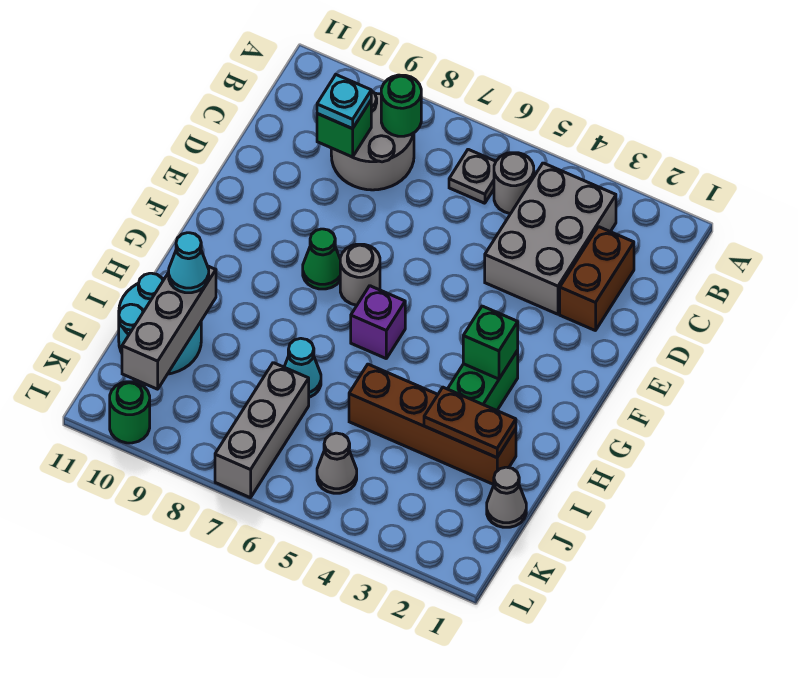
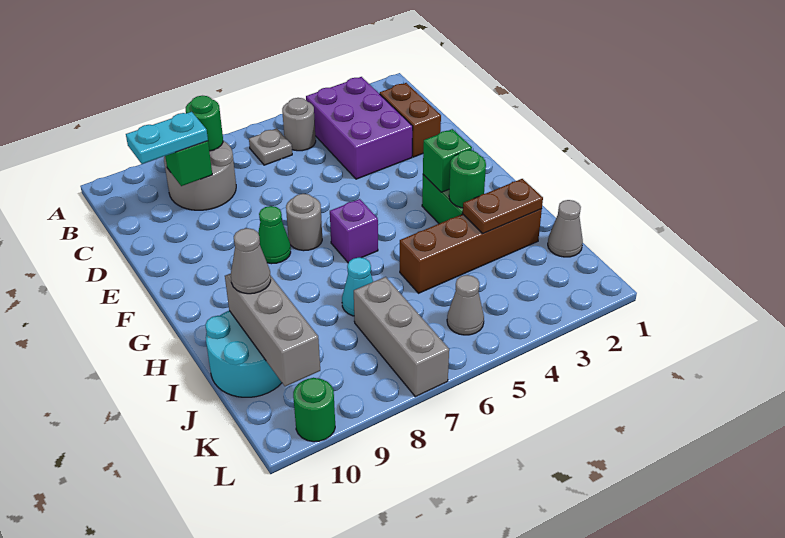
grey brick B3:D4 level 1 -> purple brick B3:D4 level 1
cyan plate C9 level 3 -> cyan plate C9:C10 level 3
none -> green round brick H3 level 2
cyan cone I10 level 3 -> grey cone I10 level 3

